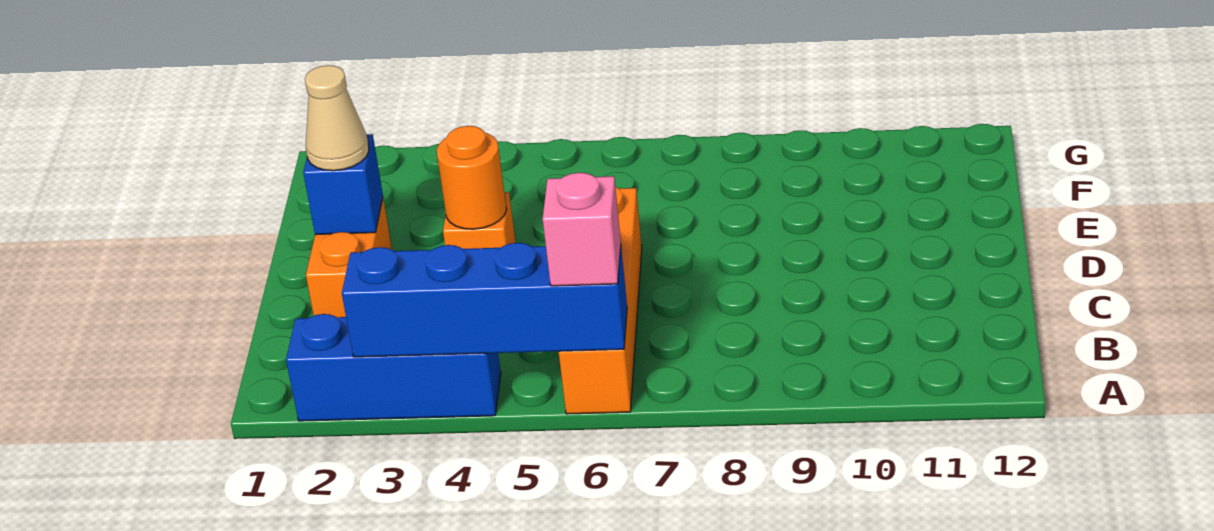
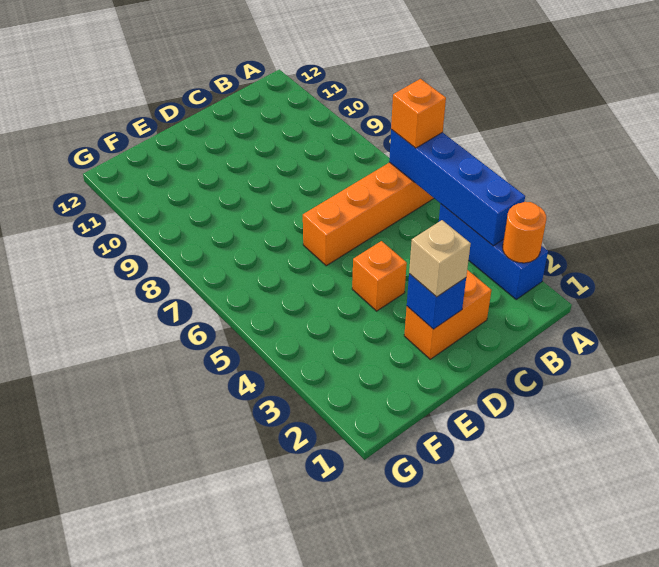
pink brick A6 level 3 -> orange brick A6 level 3
tan cone D2 level 3 -> tan brick D2 level 3
orange round brick D4 level 2 -> orange round brick A2 level 2

